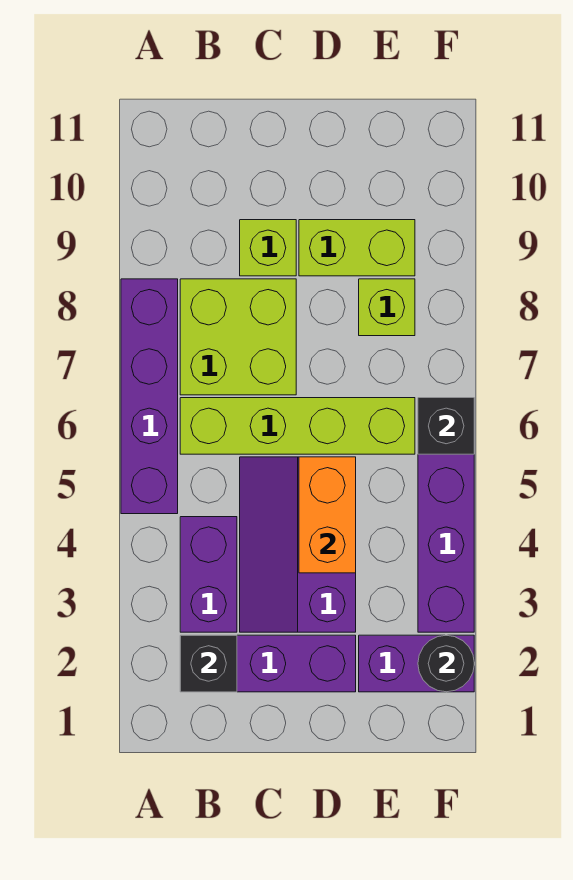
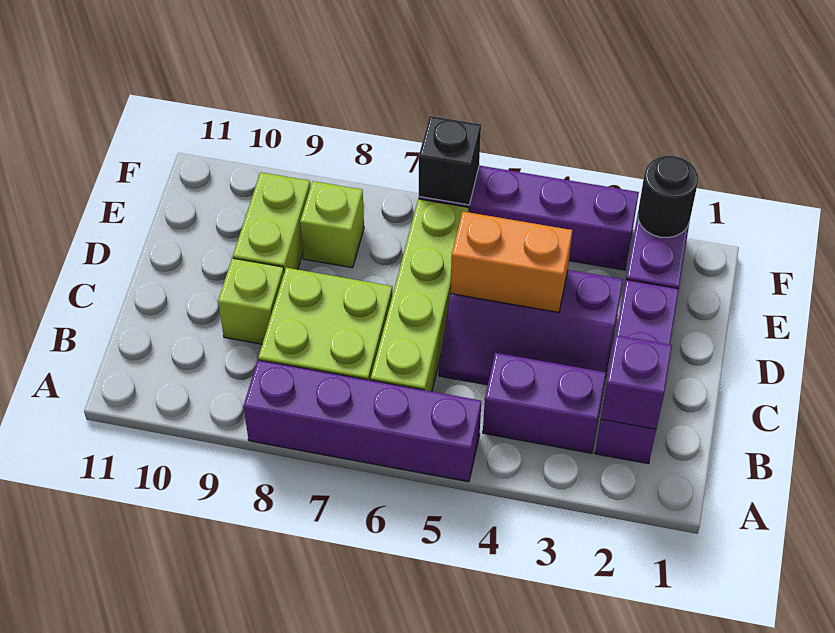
black brick B2 level 2 -> purple brick B2 level 2

